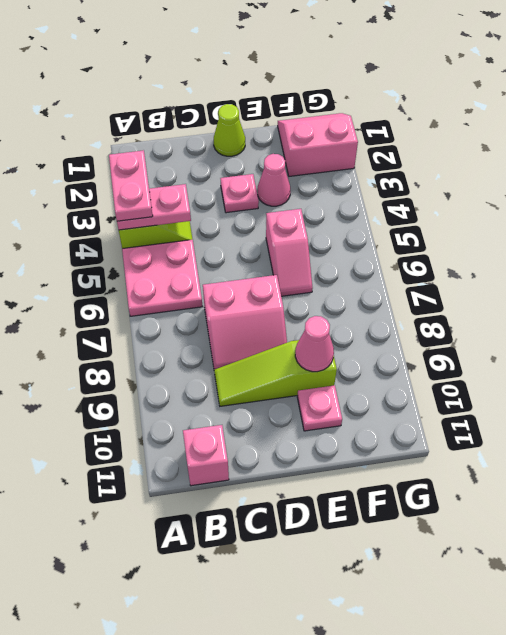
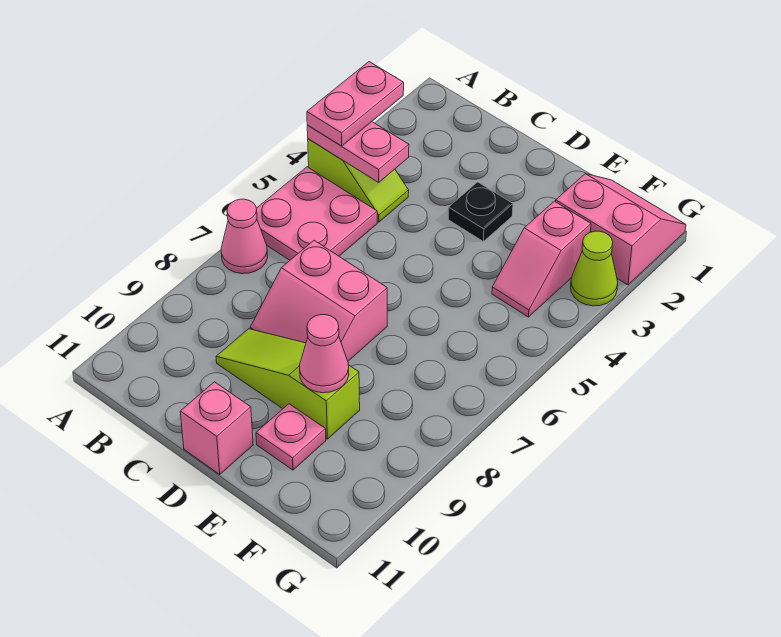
pink brick B11 level 1 -> pink brick D11 level 1
lime cone D1 level 1 -> lime cone G3 level 1
pink plate D3 level 1 -> black plate D3 level 1
pink cone E3 level 1 -> pink cone A7 level 1
pink slope E5:E6 level 1 top 5 -> pink slope F3:F4 level 1 top 3

